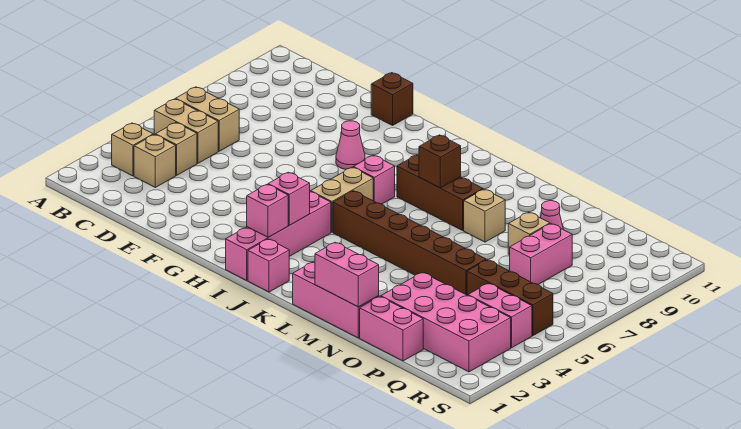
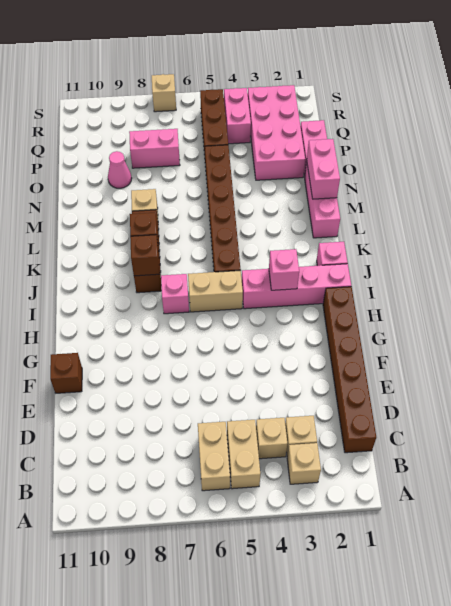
none -> brown brick C1:H1 level 1
pink cone G8 level 1 -> none
pink brick I2 level 2 -> none
none -> brown brick J8 level 2
tan brick O8 level 1 -> tan brick S7 level 1

